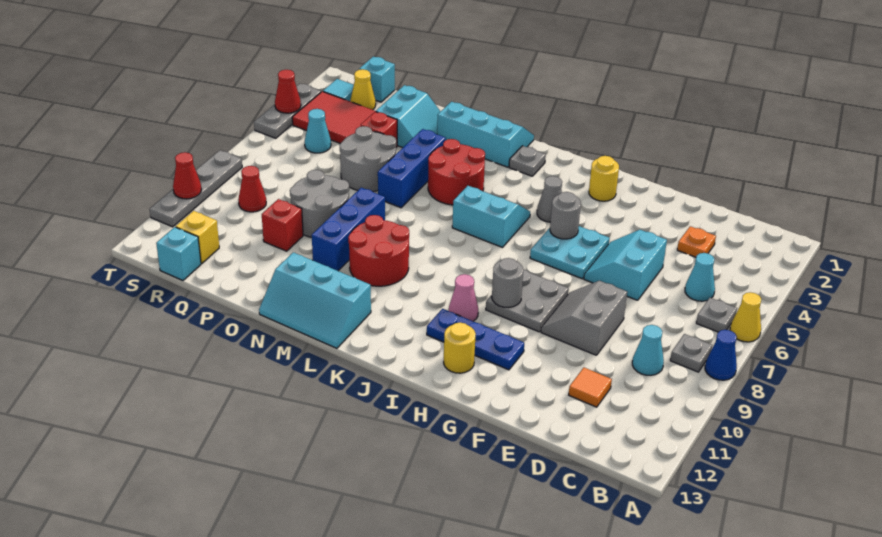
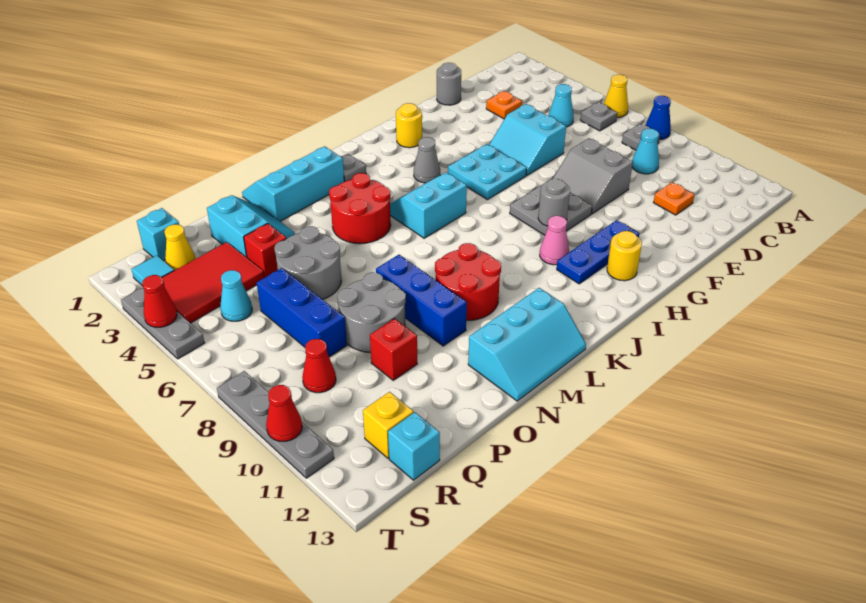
orange tile D11 level 1 -> orange plate D11 level 1
grey round brick H5 level 2 -> grey round brick E1 level 1
blue brick N4:N6 level 1 -> blue brick Q6:Q8 level 1

